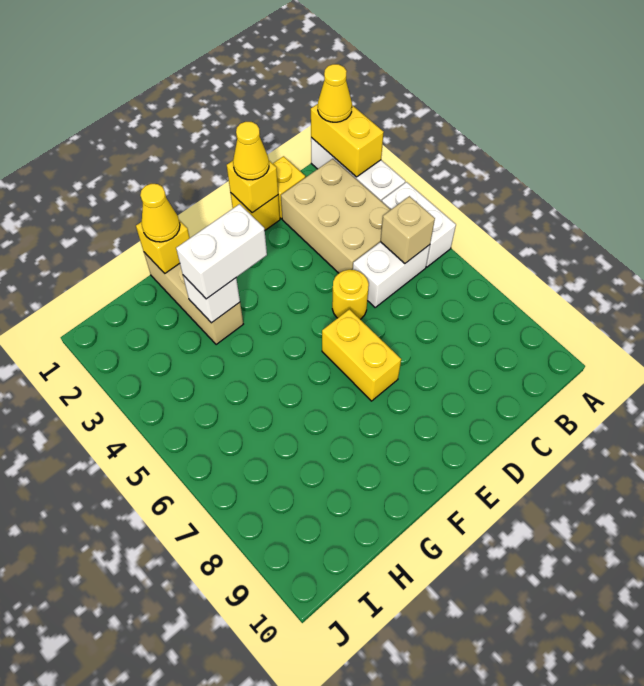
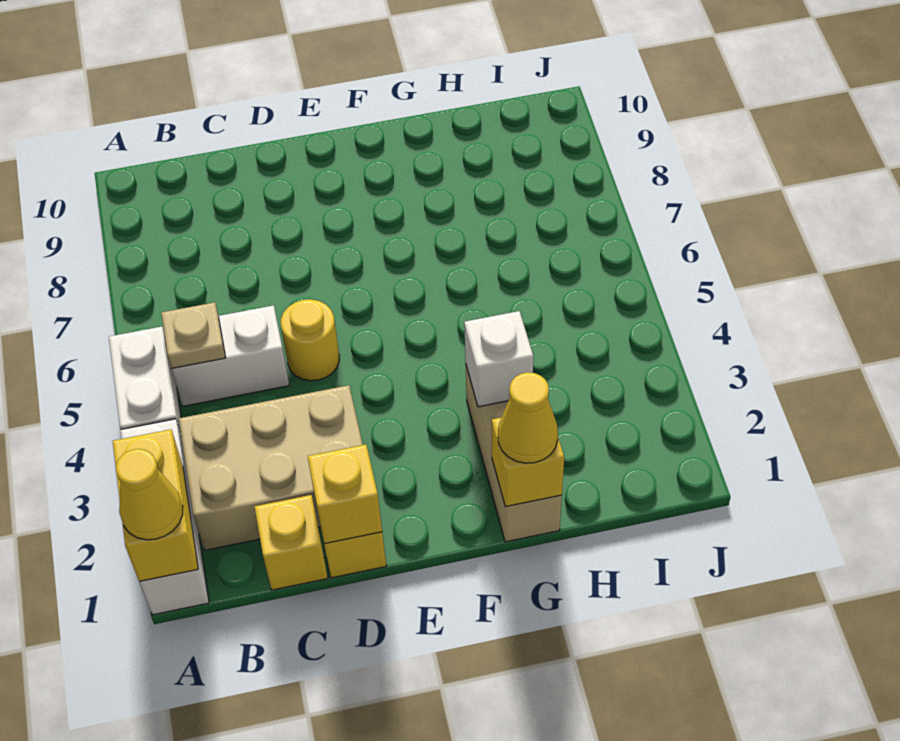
tan brick B2:C4 level 1 -> tan brick B2:D3 level 1
tan brick B5 level 2 -> tan plate B5 level 2
yellow cone D1 level 3 -> none
yellow brick E6:E7 level 1 -> none
white brick F3:G3 level 3 -> none

